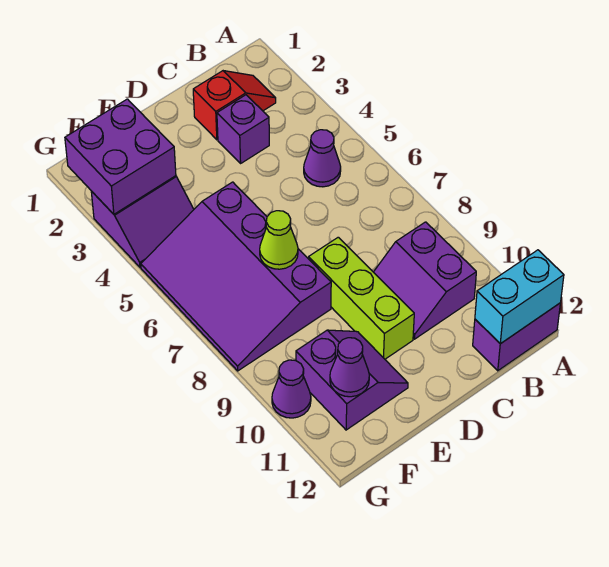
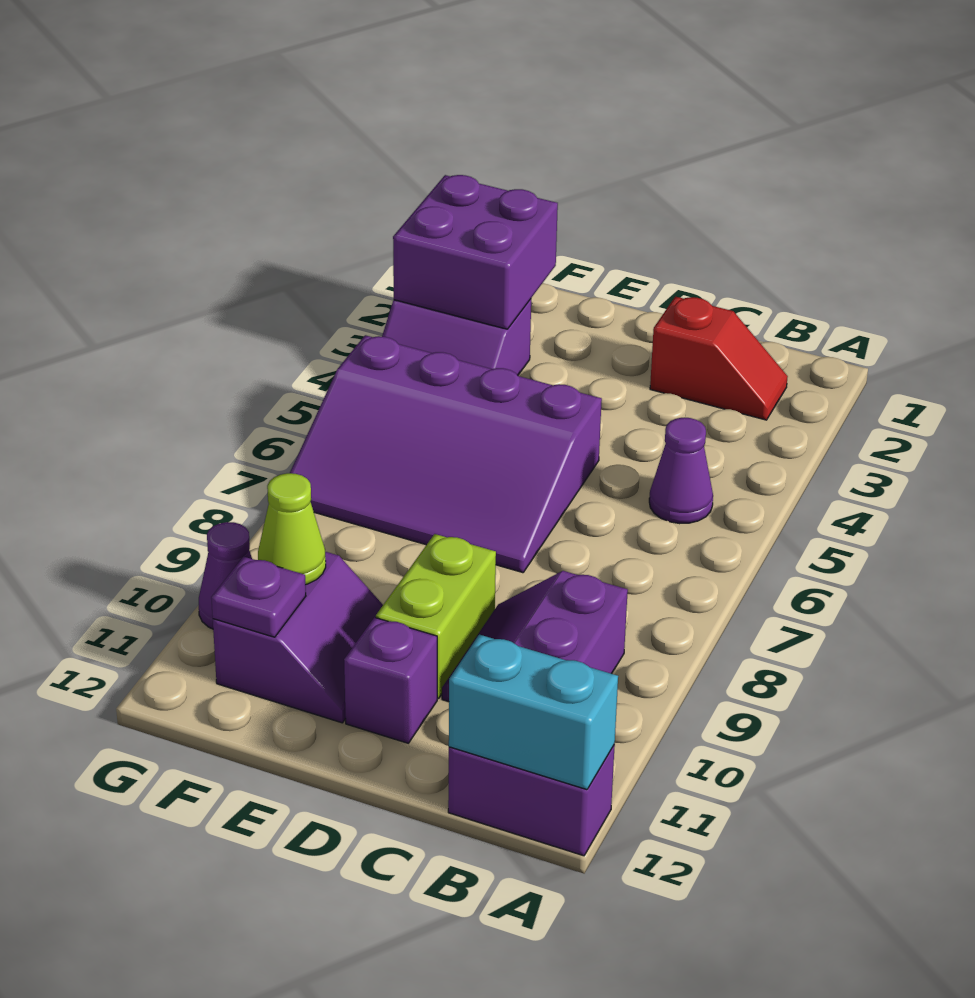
purple brick C3 level 1 -> purple brick D11 level 1
lime brick D8:D10 level 1 -> lime brick D9:D10 level 1
purple slope E5:G8 level 1 top E -> purple slope D5:G7 level 1 top 5
lime cone E7 level 2 -> lime cone F10 level 2
purple cone F11 level 2 -> purple plate F11 level 2

